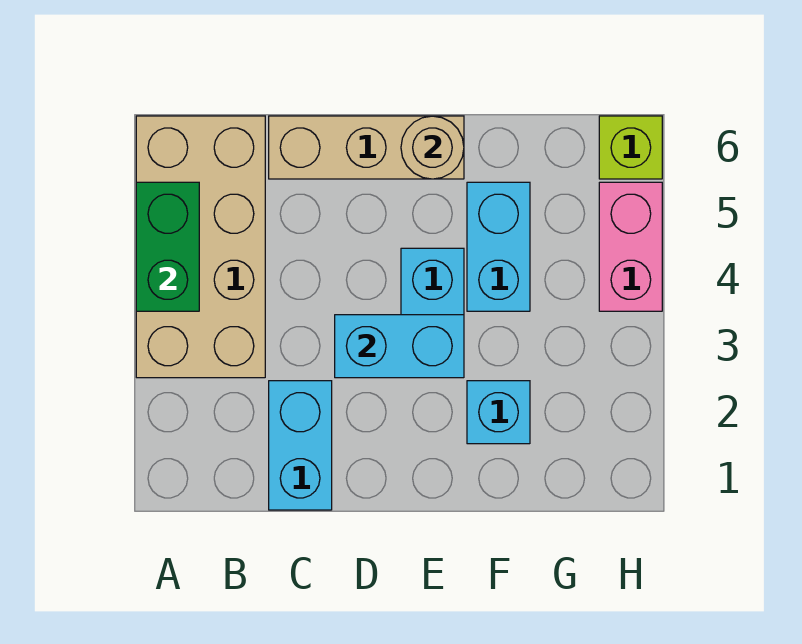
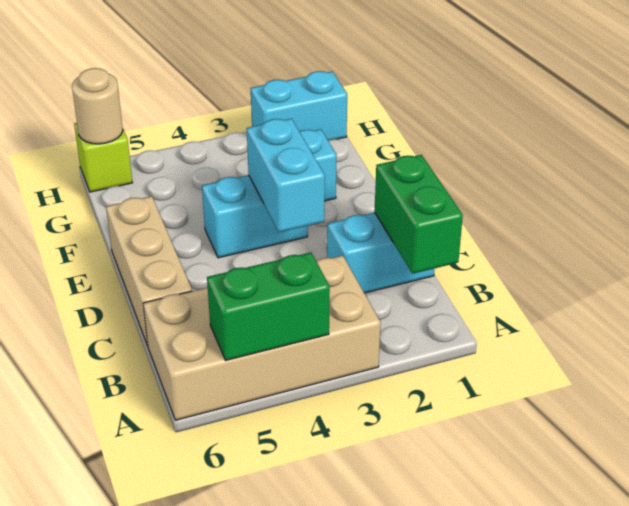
none -> green brick B1:C1 level 2
tan round brick E6 level 2 -> tan round brick H6 level 2
cyan brick F4:F5 level 1 -> cyan brick H1:H2 level 1
pink brick H4:H5 level 1 -> none

